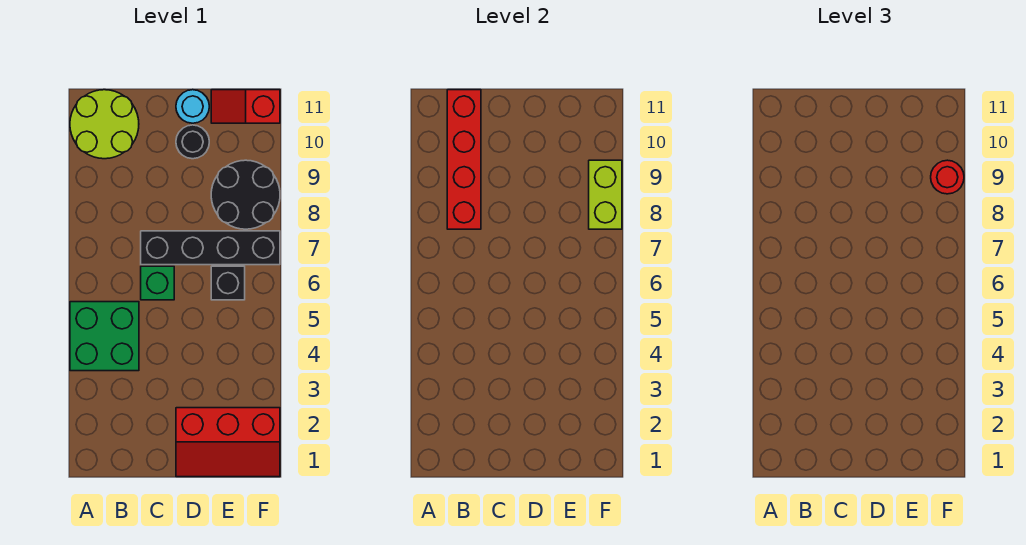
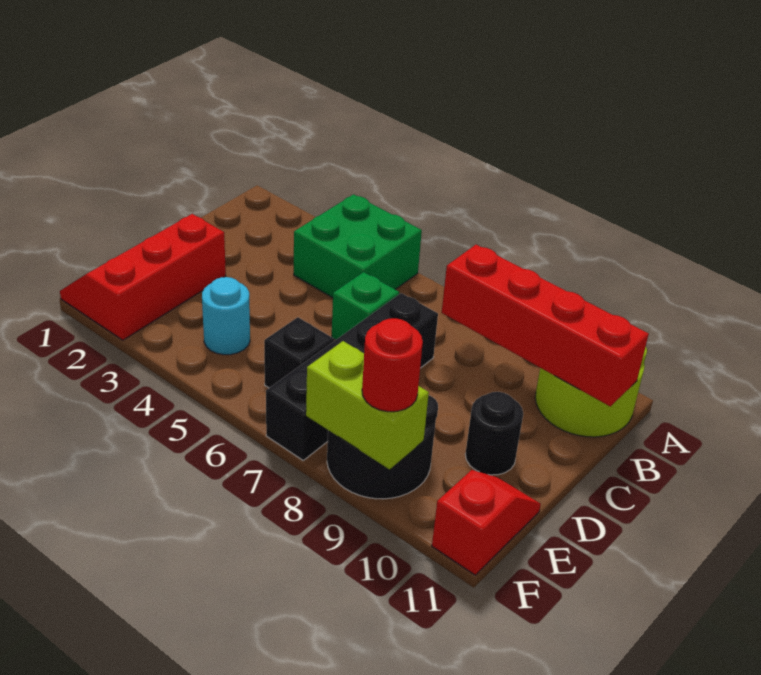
cyan round brick D11 level 1 -> cyan round brick E4 level 1

